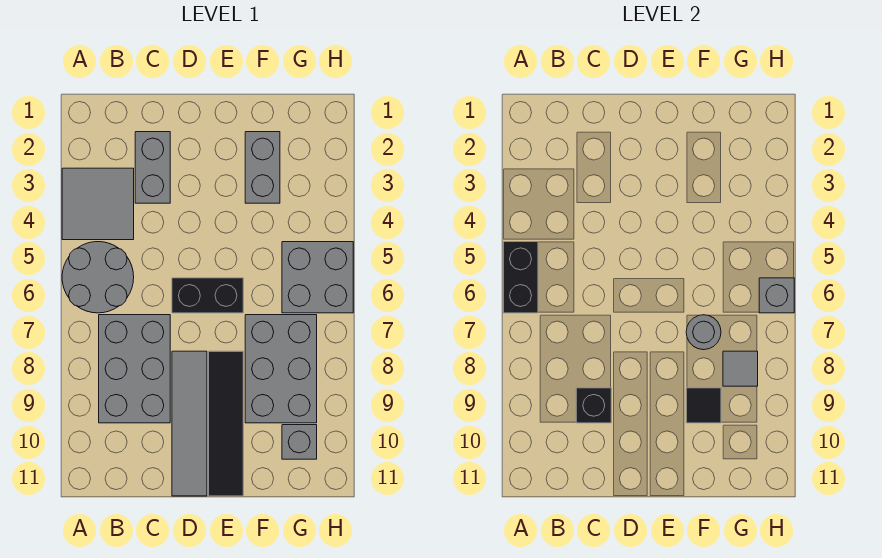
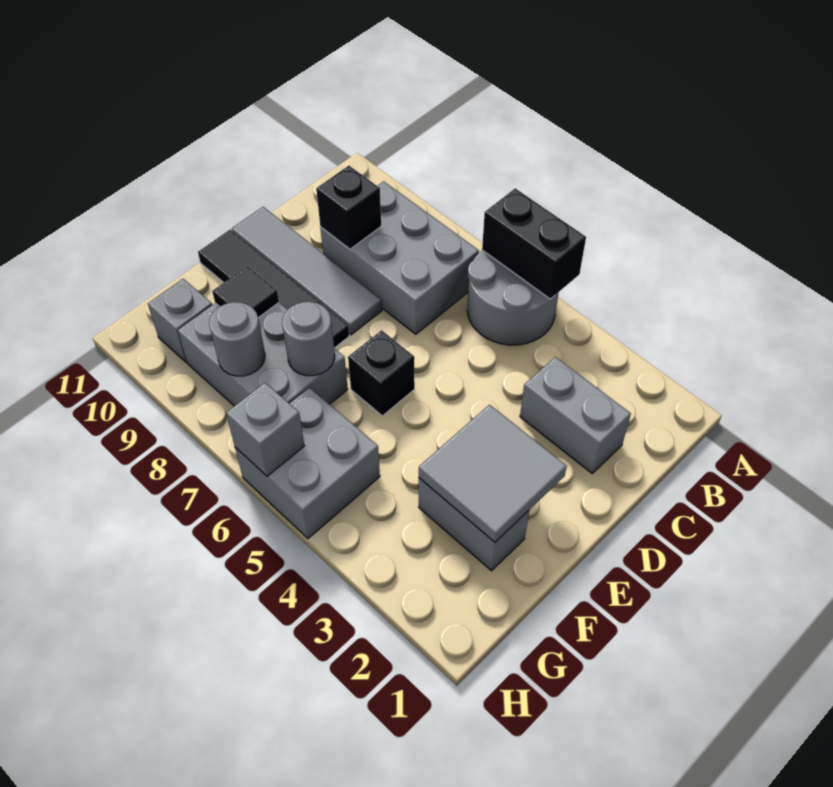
grey tile A3:B4 level 1 -> grey tile E2:F3 level 2
black brick D6:E6 level 1 -> black brick E6 level 1
grey tile G8 level 2 -> grey round brick G8 level 2

